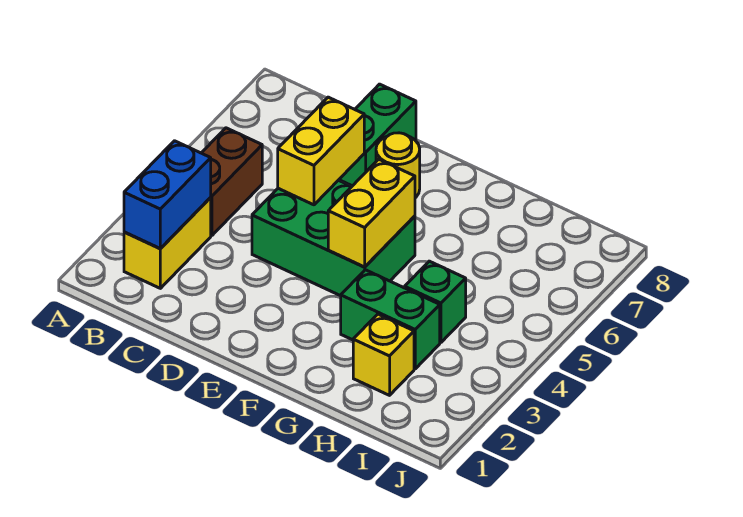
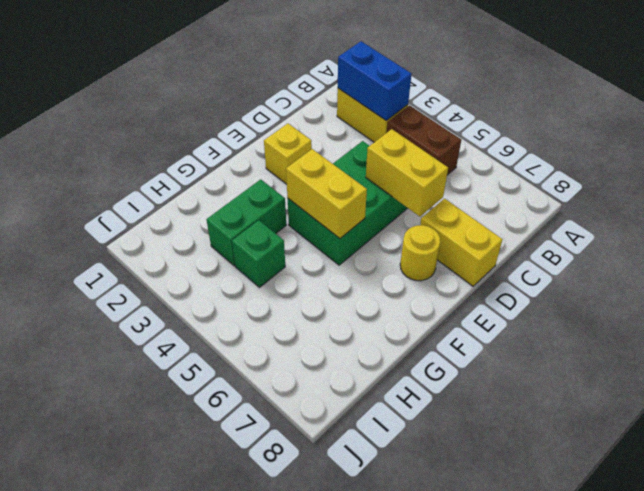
green brick D7:D8 level 1 -> yellow brick D7:D8 level 1
yellow brick H2 level 1 -> yellow brick E2 level 1

